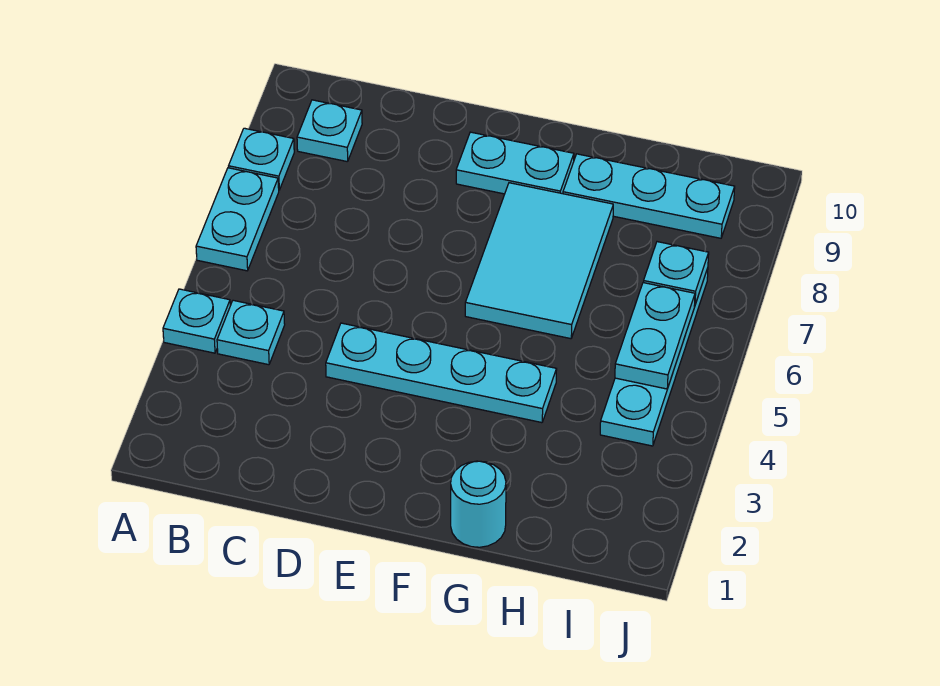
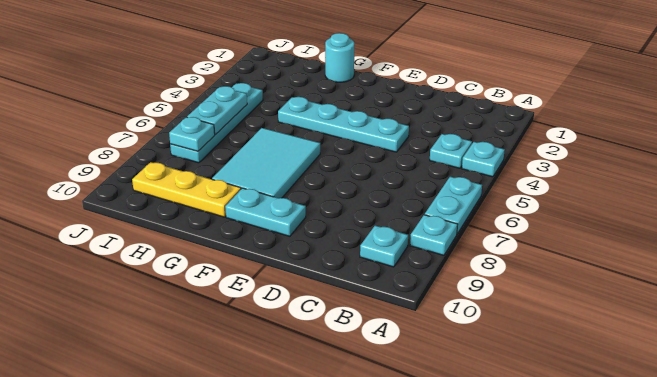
cyan plate G9:I9 level 1 -> yellow plate G9:I9 level 1

